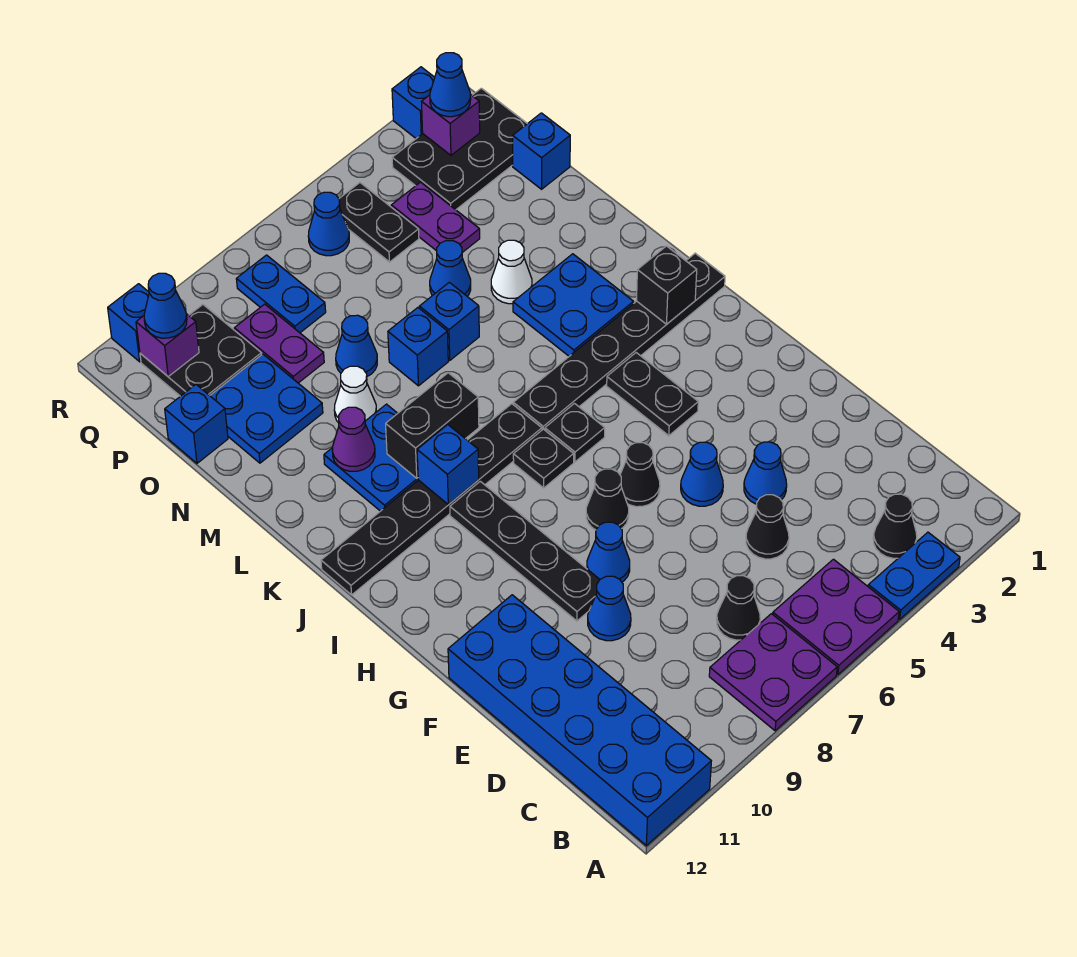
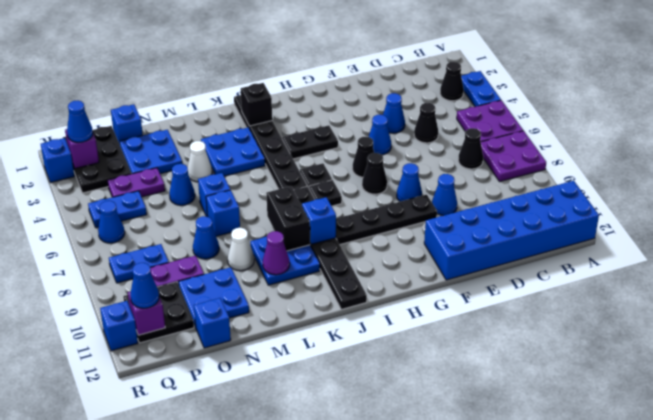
none -> blue plate N2:O3 level 1
black plate P5:Q5 level 1 -> blue plate P5:Q5 level 1

